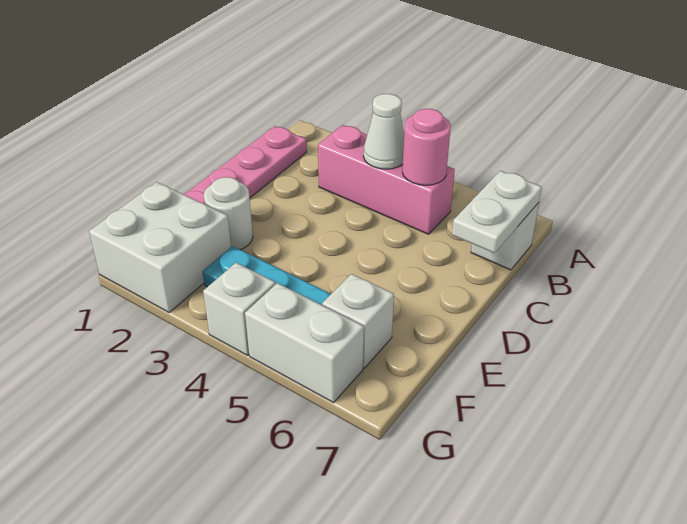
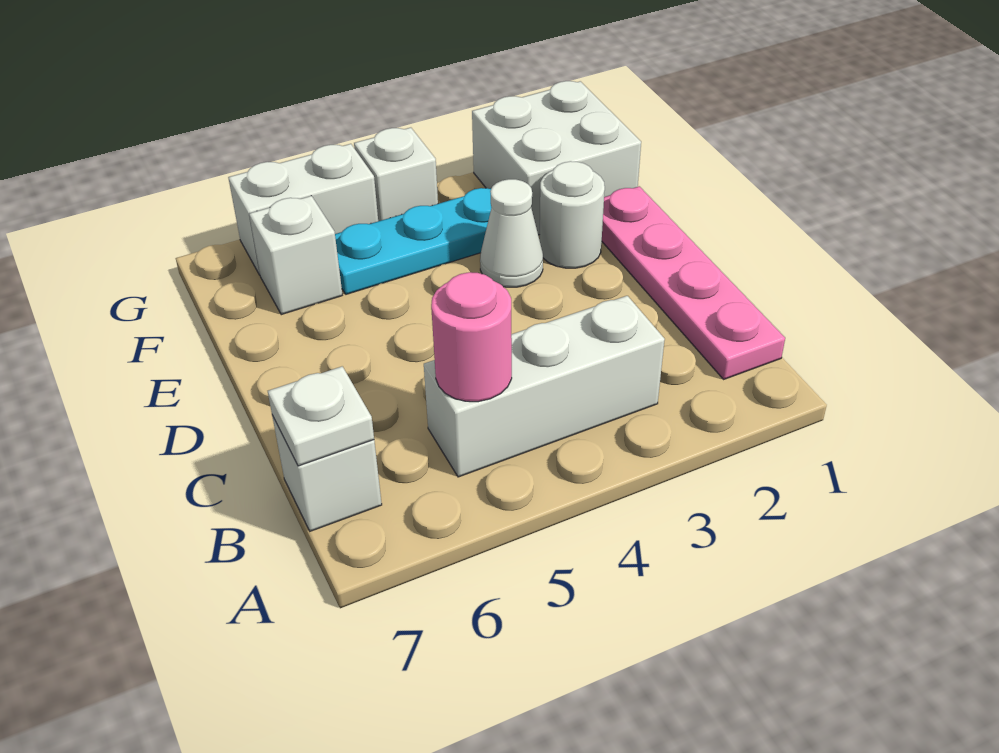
pink brick B3:B5 level 1 -> white brick B3:B5 level 1
white cone B4 level 2 -> white cone E3 level 1
white plate B7:C7 level 2 -> white plate B7 level 2

